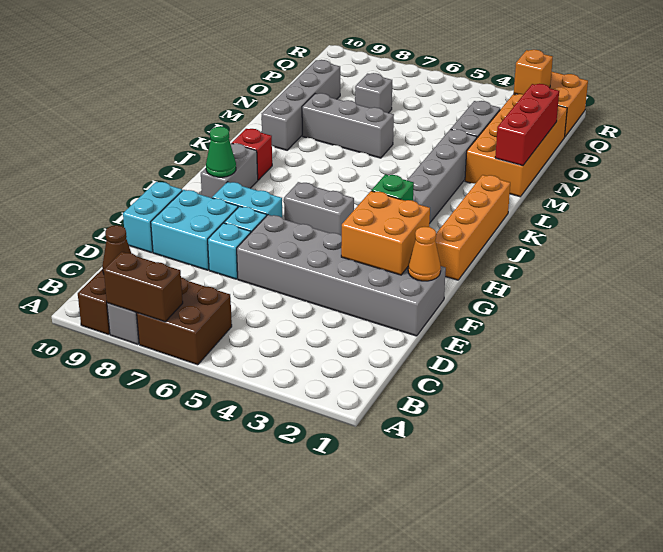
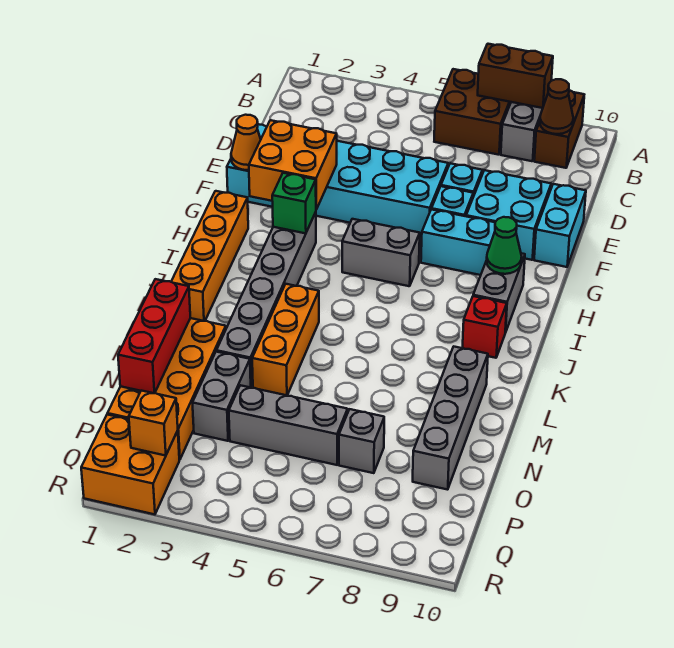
grey brick E1:F6 level 1 -> cyan brick E1:F6 level 1
none -> orange brick K4:M4 level 1
grey brick M6:M8 level 1 -> grey brick O4:O6 level 1

